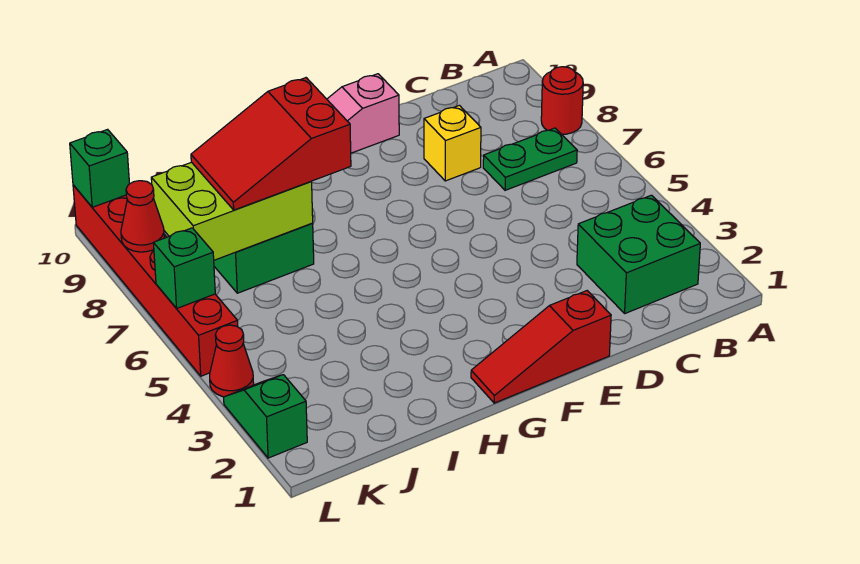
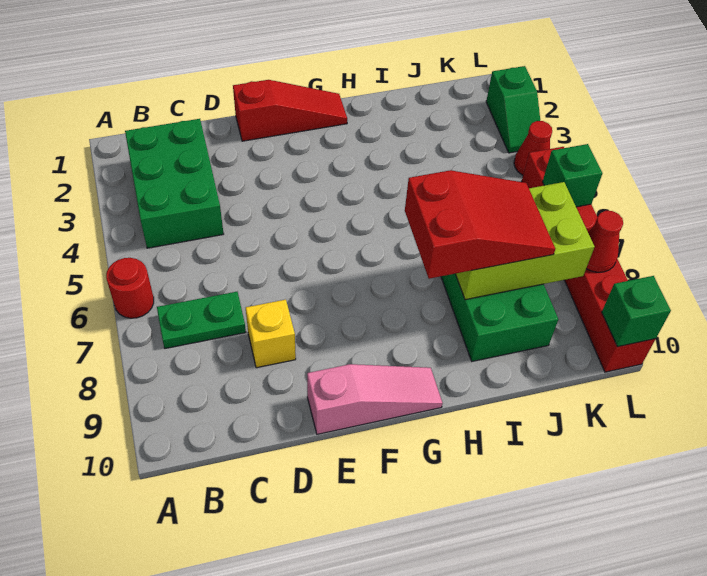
red round brick A8 level 1 -> red round brick A6 level 1
green brick B2:C3 level 1 -> green brick B2:C4 level 1

